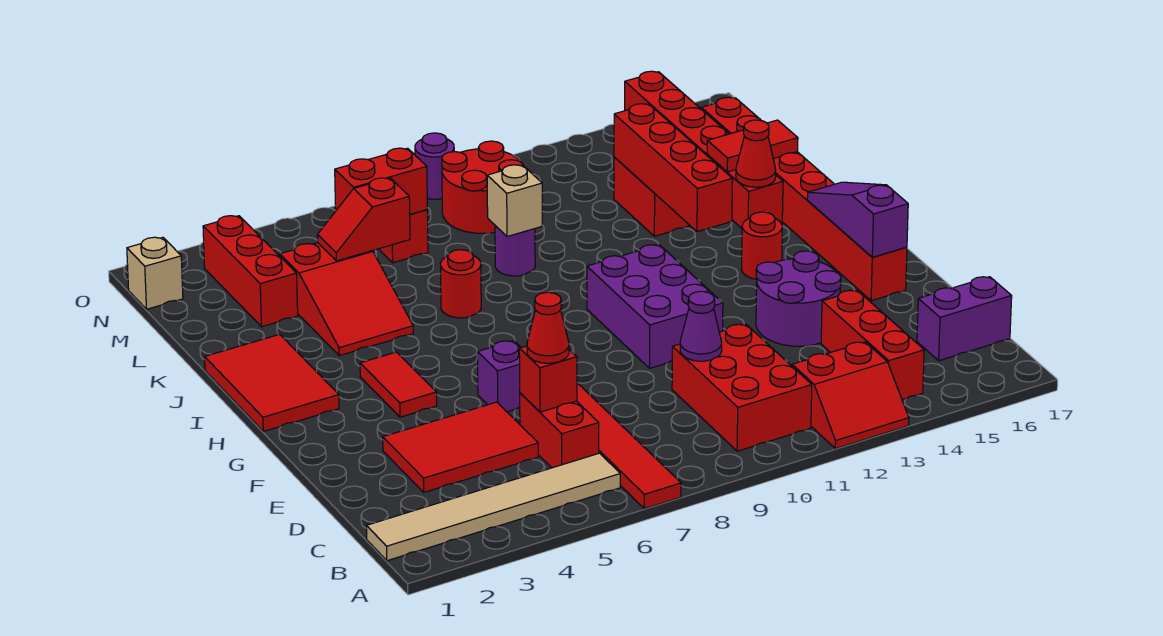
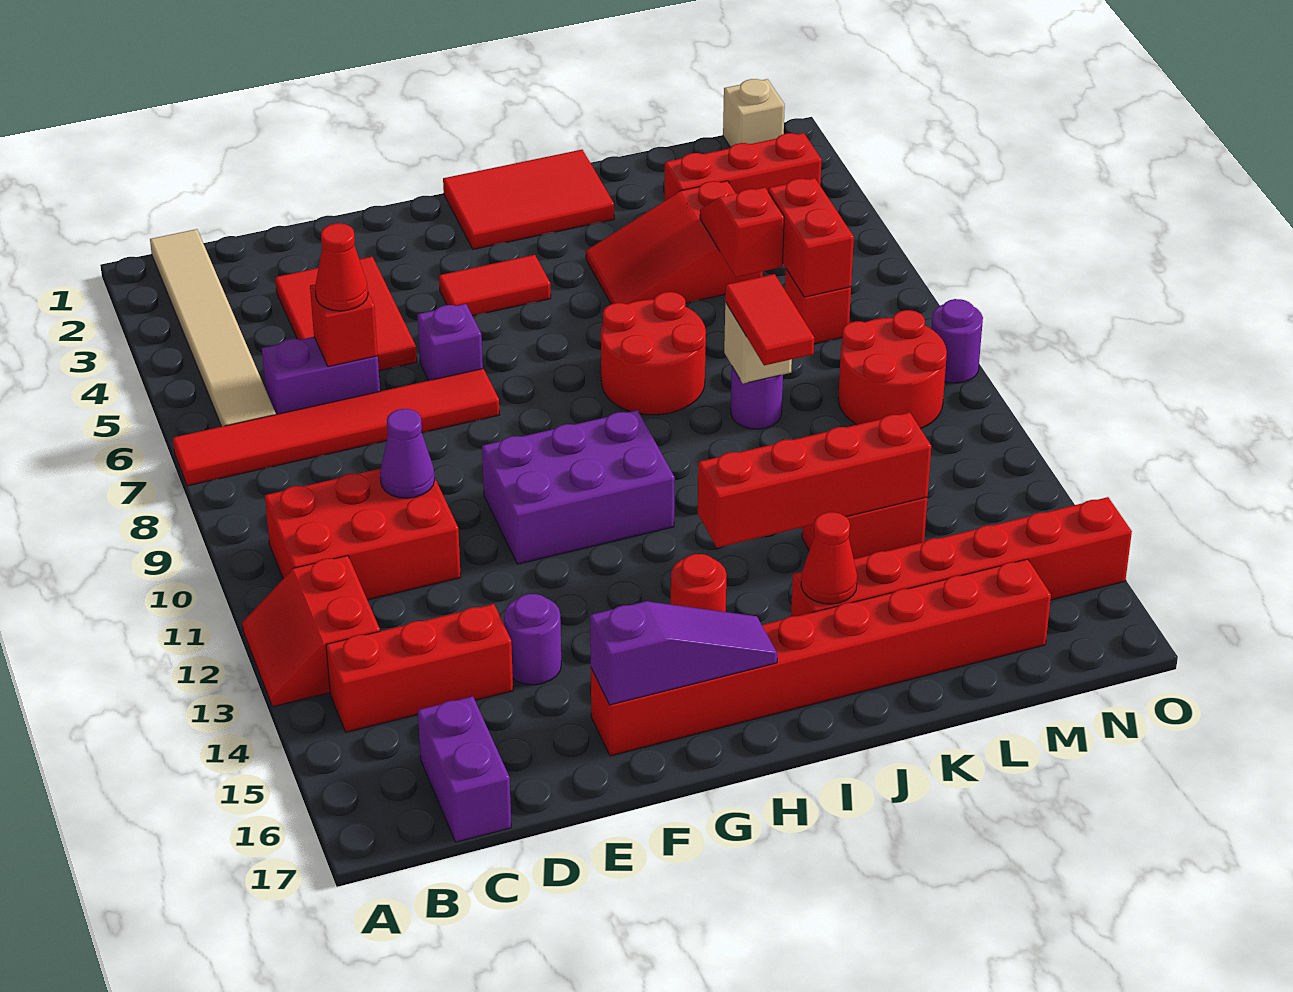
red brick C6:D6 level 1 -> purple brick C6:D6 level 1
purple round brick E13:F14 level 1 -> purple round brick E14 level 1
red round brick J7 level 1 -> red round brick I7:J8 level 1
red tile K15:K16 level 2 -> red tile K9:K10 level 3

